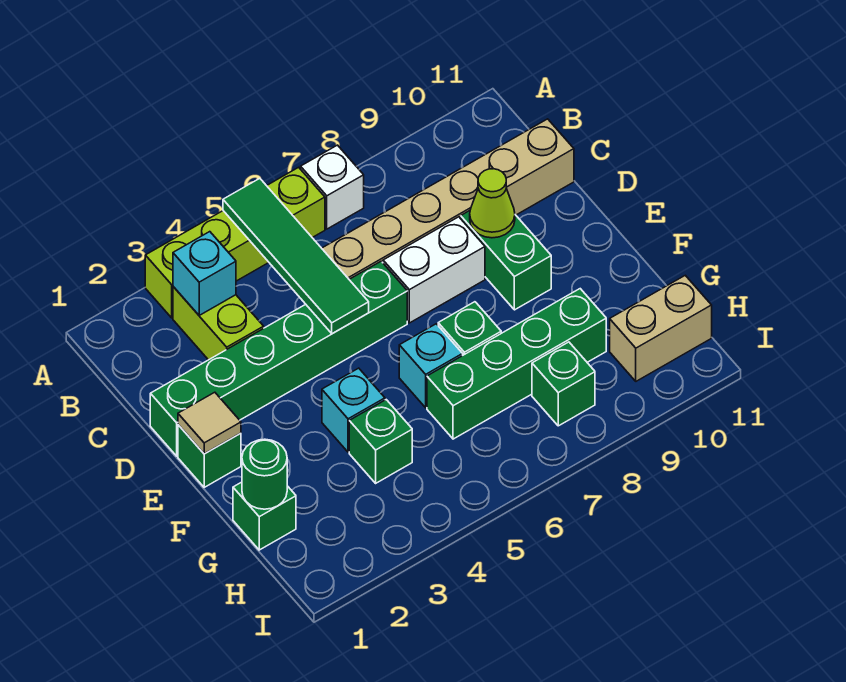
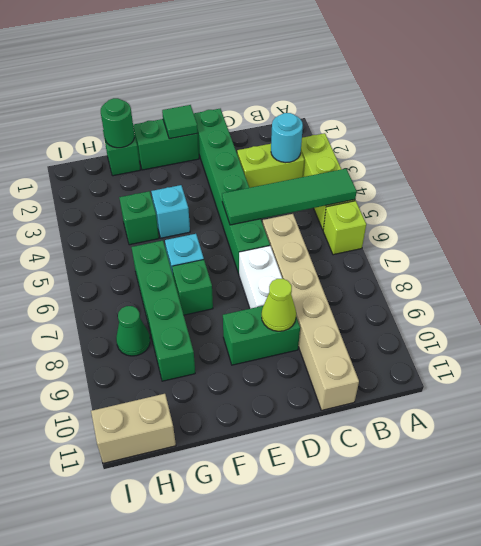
white brick A7 level 1 -> none
cyan brick B3 level 2 -> cyan round brick B3 level 2
green brick E1 level 1 -> green brick E1:F1 level 1
tan tile E1 level 2 -> green tile E1 level 2
green brick H8 level 1 -> green cone H8 level 1
tan brick H10:H11 level 1 -> tan brick H11:I11 level 1

